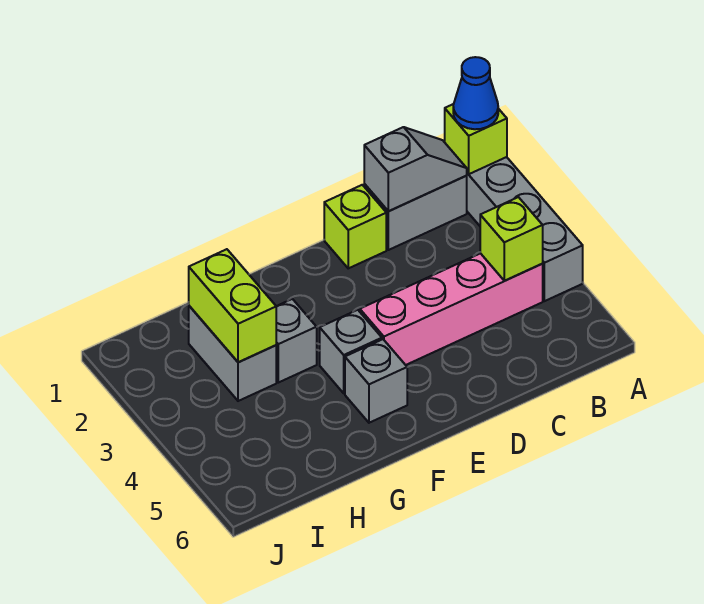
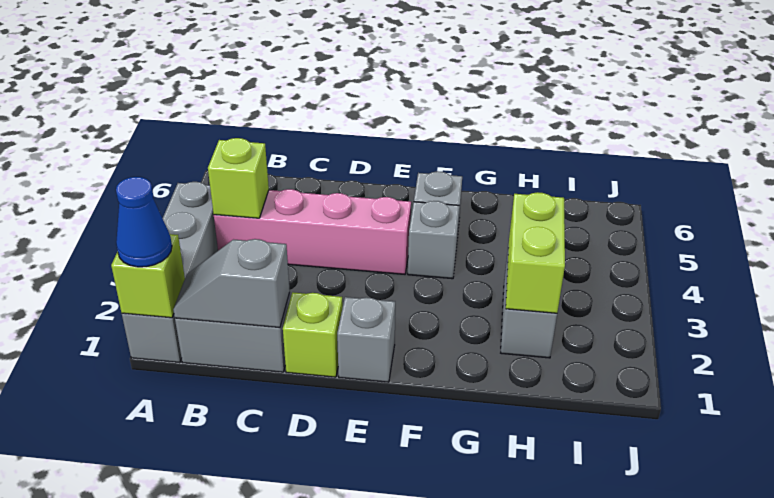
grey brick G3 level 1 -> grey brick E1 level 1

